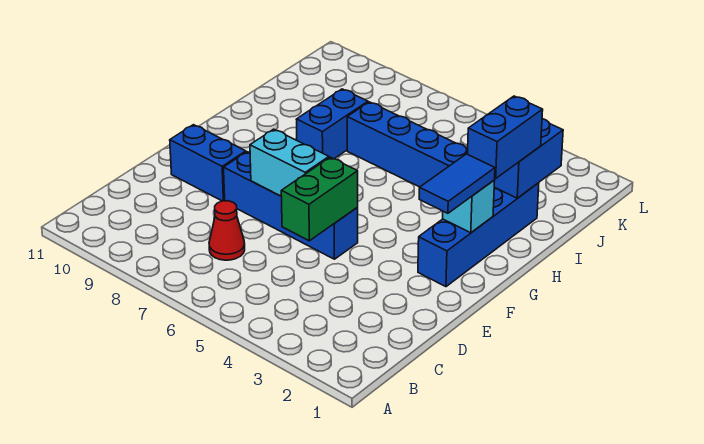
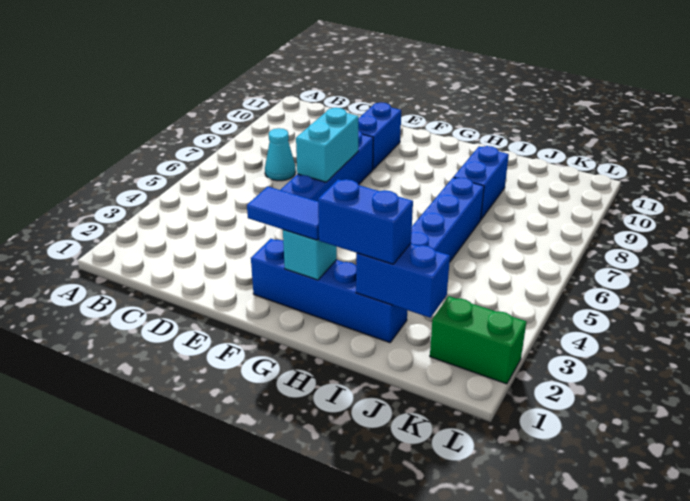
red cone C7 level 1 -> cyan cone C7 level 1
green brick D5:E5 level 2 -> green brick K2:L2 level 1
blue brick H8:I8 level 1 -> blue brick I8:I9 level 1

